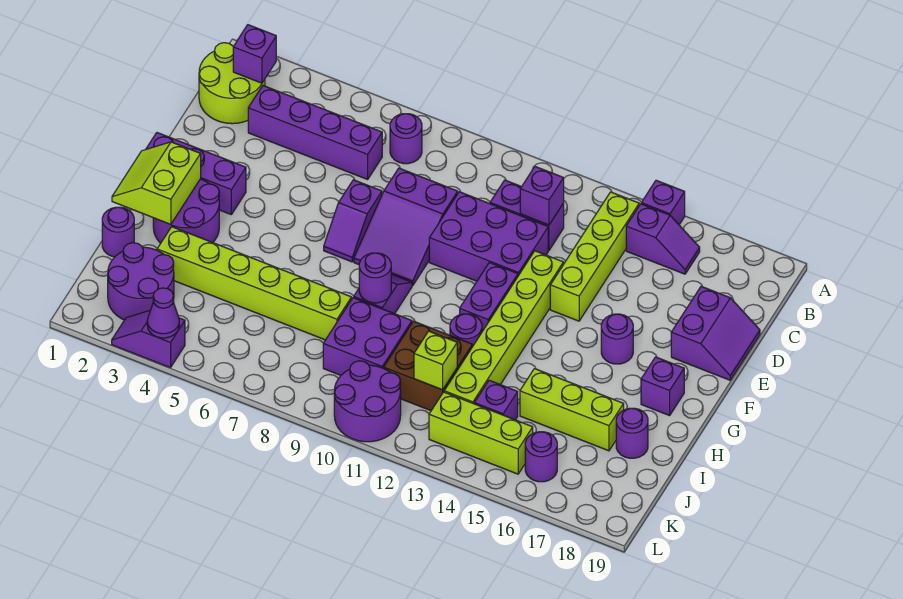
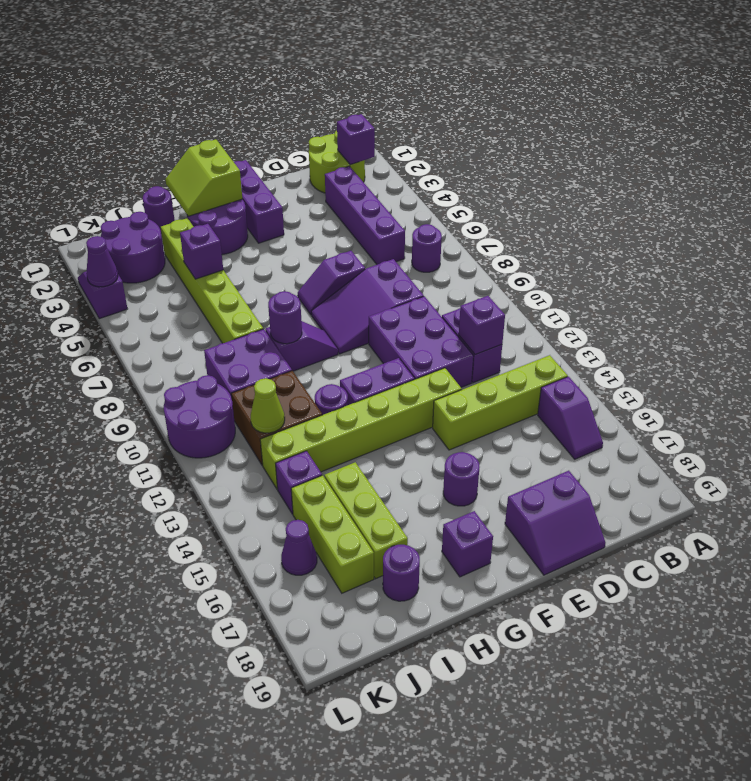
purple brick A15 level 1 -> purple brick I5 level 2
lime slope G1:H2 level 2 top 2 -> lime slope G1:H2 level 2 top G
lime brick J12 level 2 -> lime cone J12 level 2
lime brick K13:K15 level 1 -> lime brick J15:J17 level 1
purple round brick K16 level 1 -> purple cone K16 level 1

